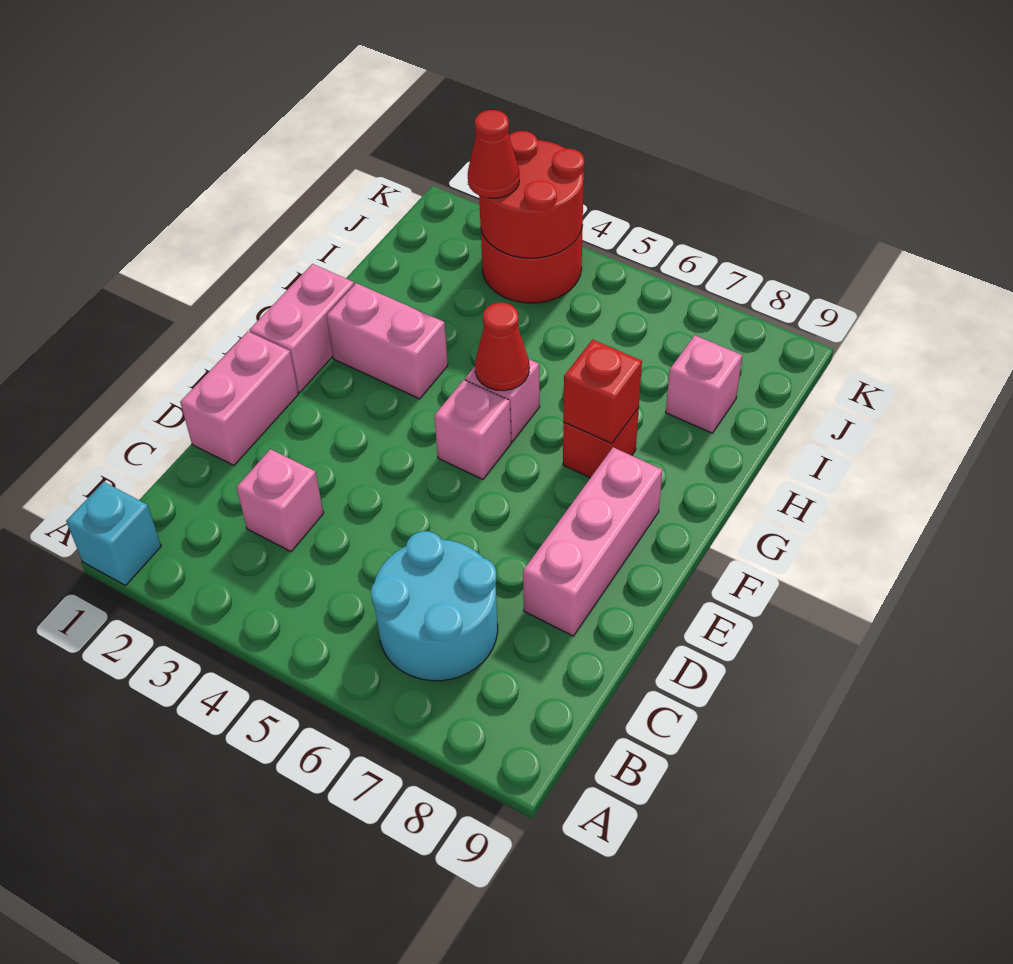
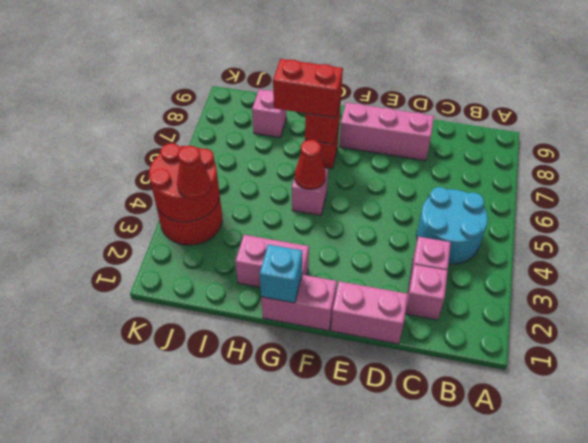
cyan brick A1 level 1 -> cyan brick G1 level 2
cyan round brick B6:C7 level 1 -> cyan round brick B4:C5 level 1
pink brick F5 level 1 -> pink brick C2 level 1
pink brick G2:G3 level 1 -> pink brick G2:H2 level 1
none -> red brick G7:H7 level 3

